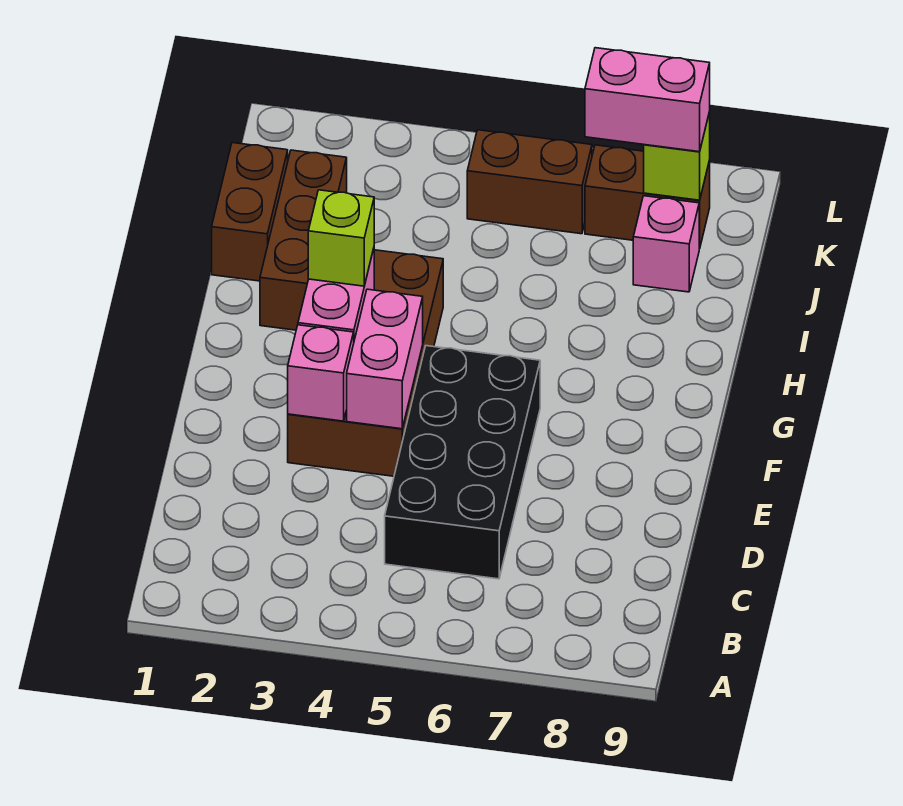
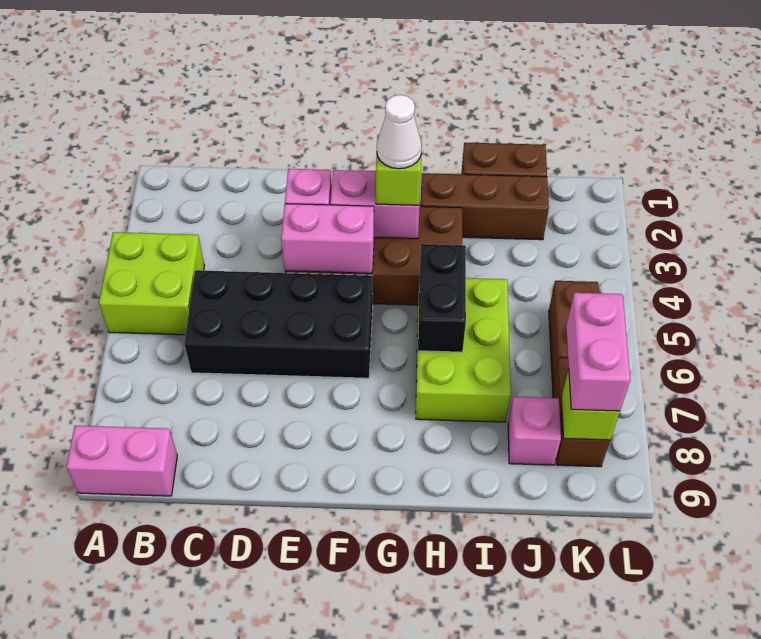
none -> lime brick A4:B5 level 1
none -> pink brick A9:B9 level 1
none -> white cone G3 level 4
none -> lime brick H5:I7 level 1
none -> black brick H5:H6 level 2

